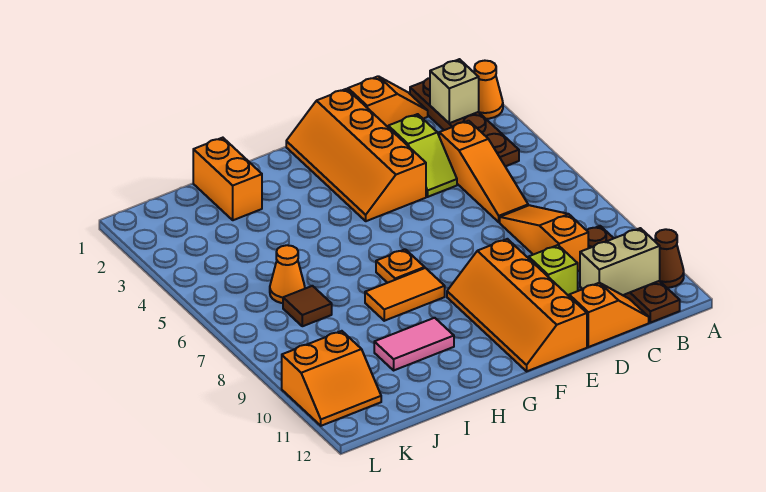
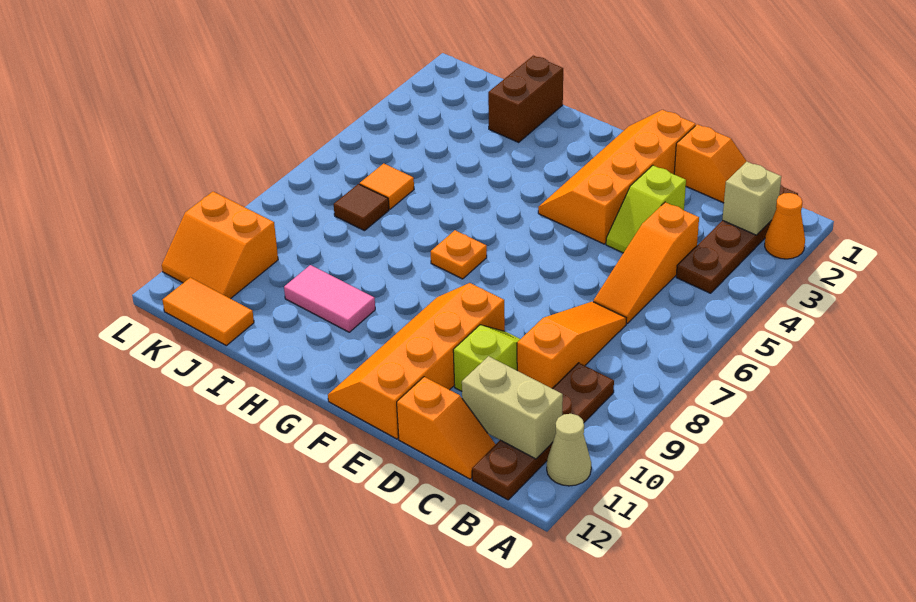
brown cone A11 level 1 -> tan cone A11 level 1
orange tile G8:H8 level 1 -> orange tile J12:K12 level 1
orange brick I1:I2 level 1 -> brown brick I1:I2 level 1
orange cone J6 level 1 -> orange tile J6 level 1

